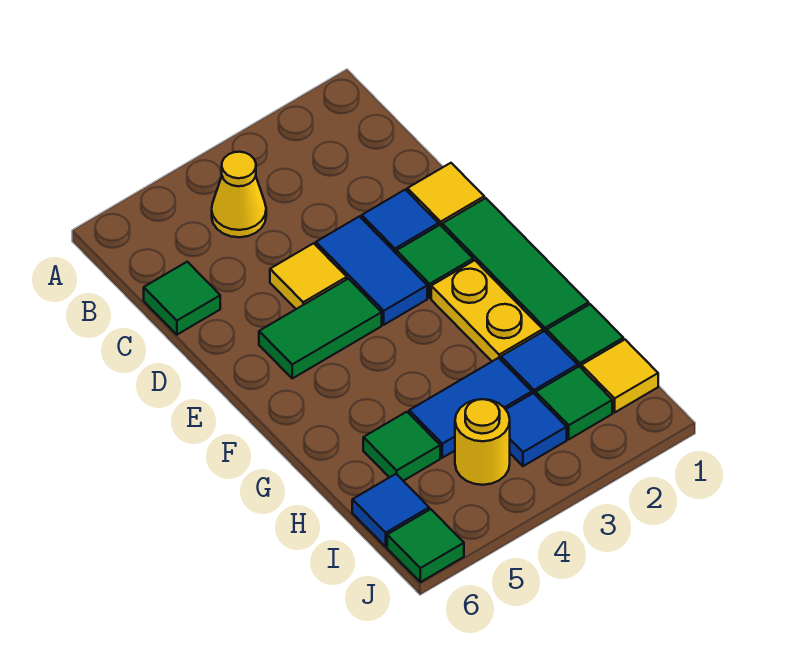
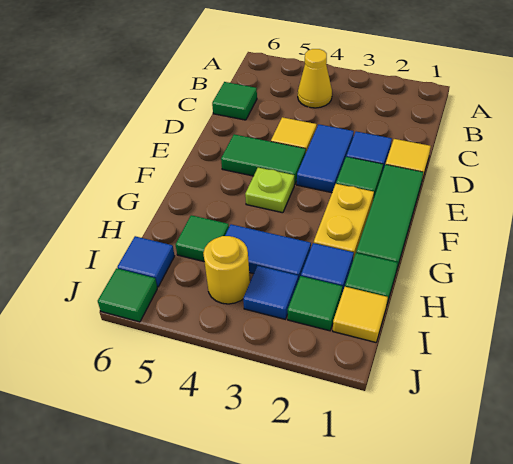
none -> lime plate F4 level 1

